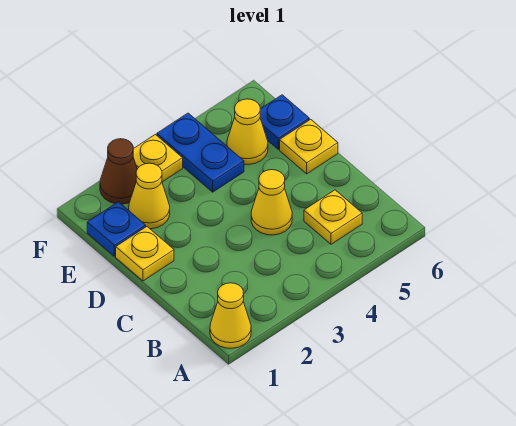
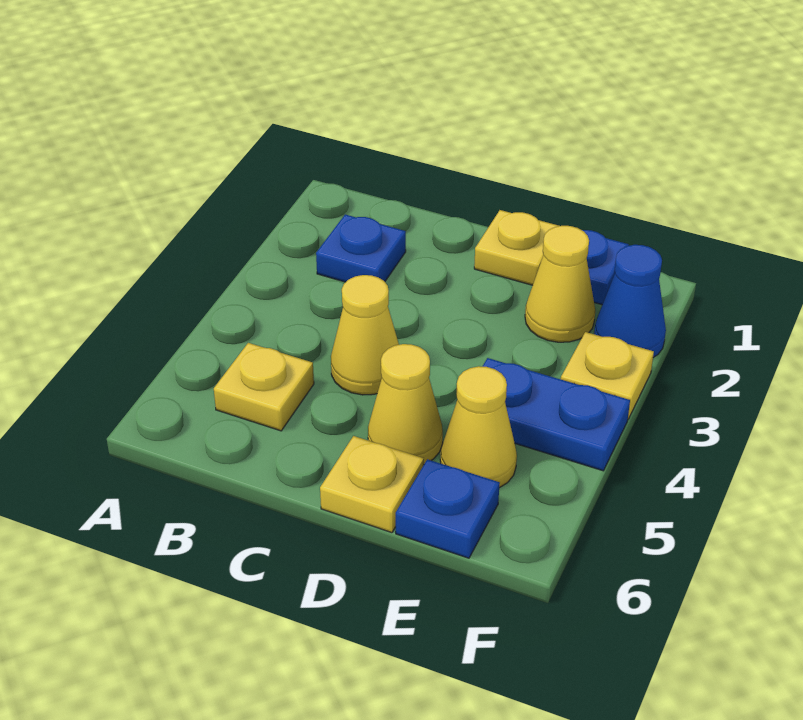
yellow cone A1 level 1 -> yellow cone D5 level 1
none -> blue plate B2 level 1
brown cone F2 level 1 -> blue cone F2 level 1

